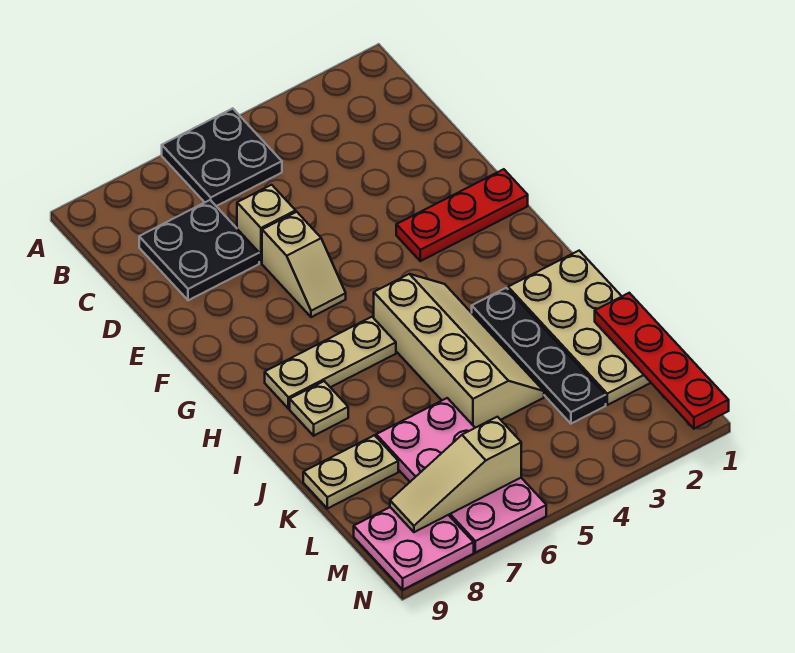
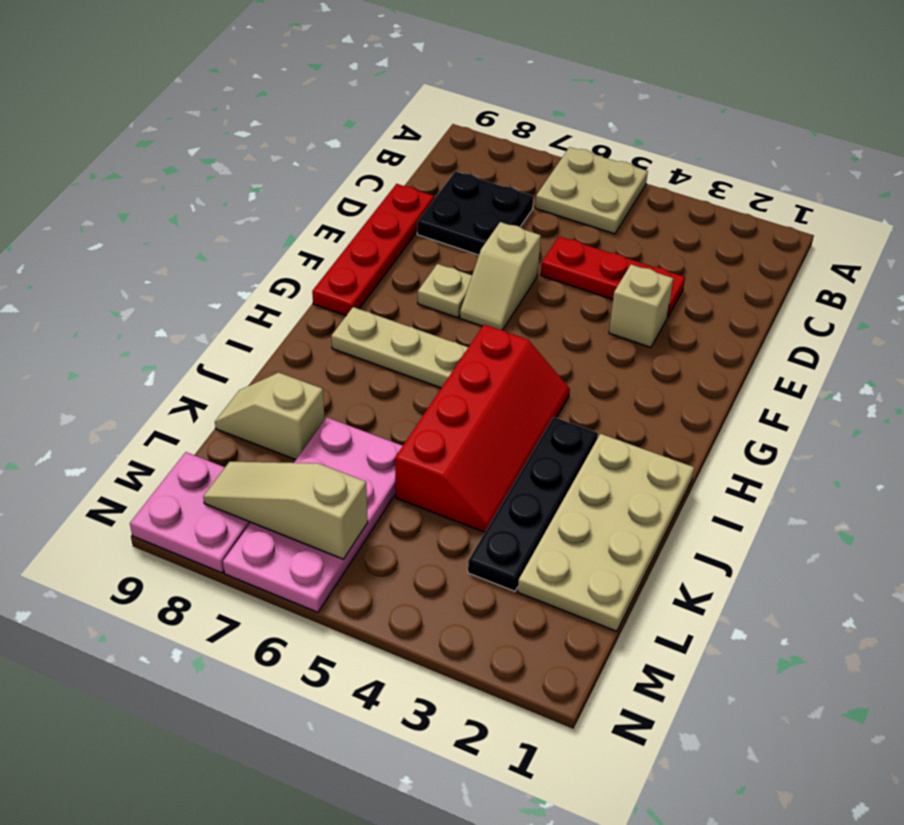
black plate A5:B6 level 1 -> tan plate A5:B6 level 1
tan brick D6 level 1 -> tan brick E3 level 1
red plate F1:F3 level 1 -> red plate D3:D5 level 1
tan slope H4:K5 level 1 top 5 -> red slope H4:K5 level 1 top 5
tan plate I8 level 1 -> tan plate F7 level 1
red plate K1:N1 level 2 -> red plate D9:G9 level 1
tan plate K8:K9 level 1 -> tan slope K8:K9 level 1 top 8

